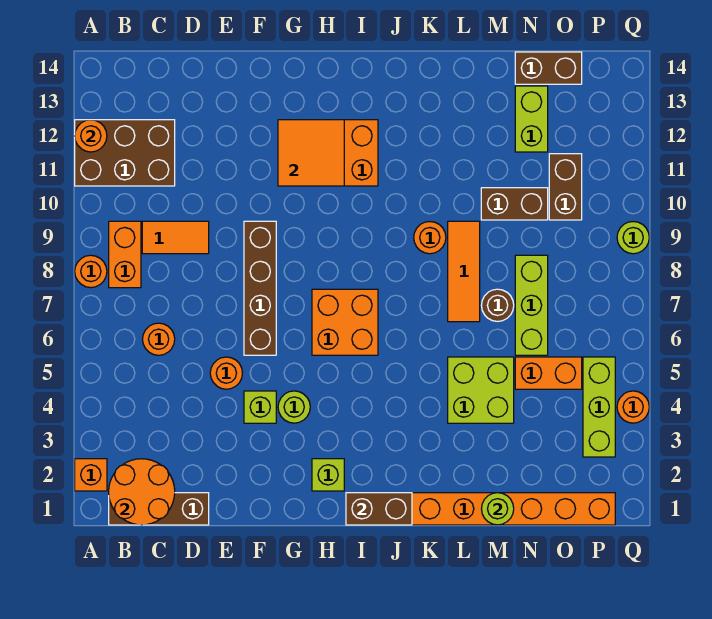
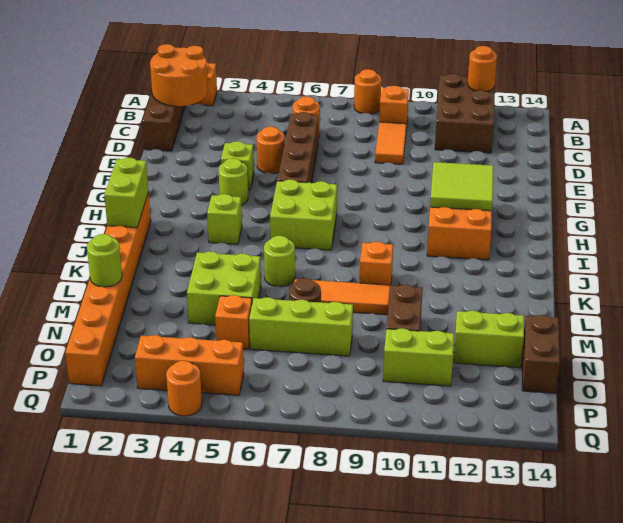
orange brick B8:B9 level 1 -> orange brick B9 level 1
brown brick F6:F9 level 1 -> brown brick D6:G6 level 1
orange tile G11:H12 level 2 -> lime tile G11:H12 level 2
lime brick H2 level 1 -> lime brick I4 level 1
orange brick H6:I7 level 1 -> lime brick H6:I7 level 1
brown brick I1:J1 level 2 -> lime brick I1:J1 level 2
orange round brick K9 level 1 -> orange brick K9 level 1
orange brick N5:O5 level 1 -> orange brick N5 level 1
brown brick O10:O11 level 1 -> lime brick O10:O11 level 1
lime brick P3:P5 level 1 -> orange brick P3:P5 level 1
lime round brick Q9 level 1 -> lime round brick K6 level 1

